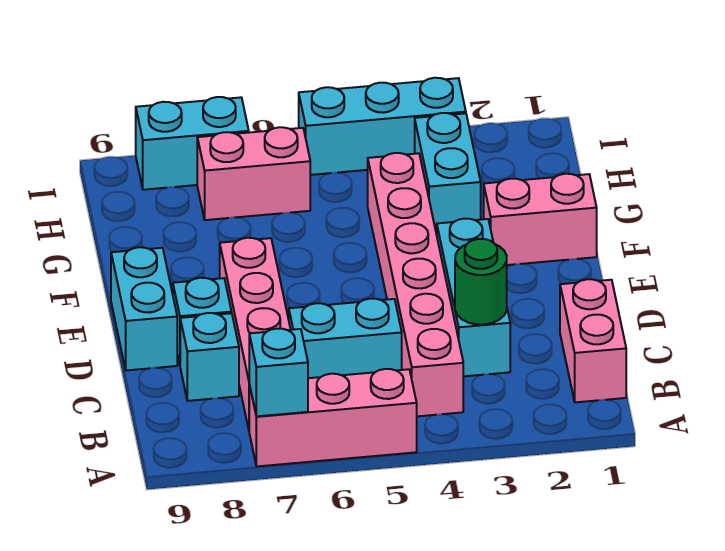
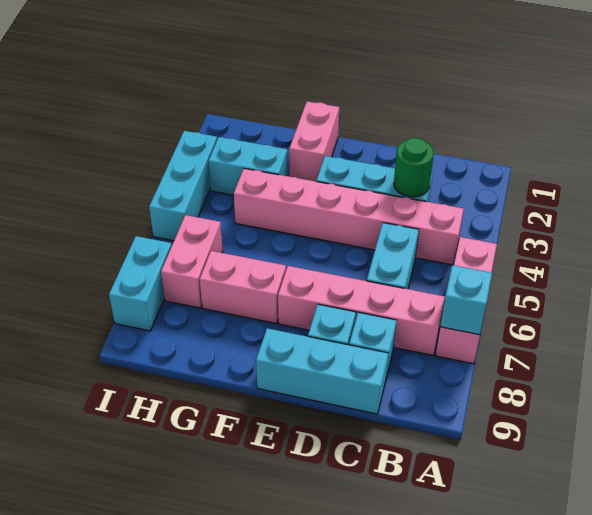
pink brick B1:C1 level 1 -> pink brick F7:G7 level 1
cyan brick D9:E9 level 1 -> cyan brick C9:E9 level 1

